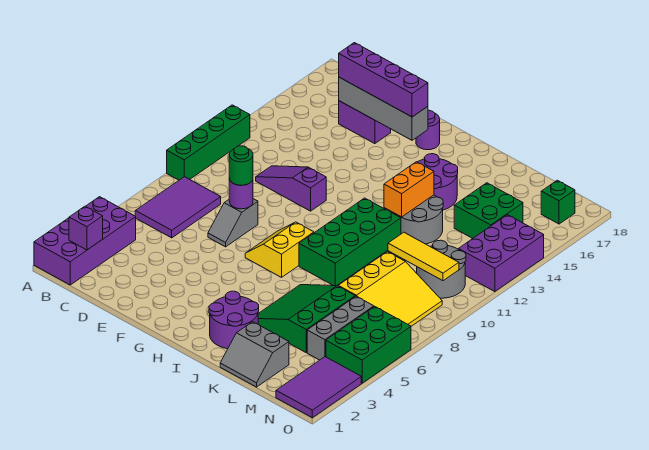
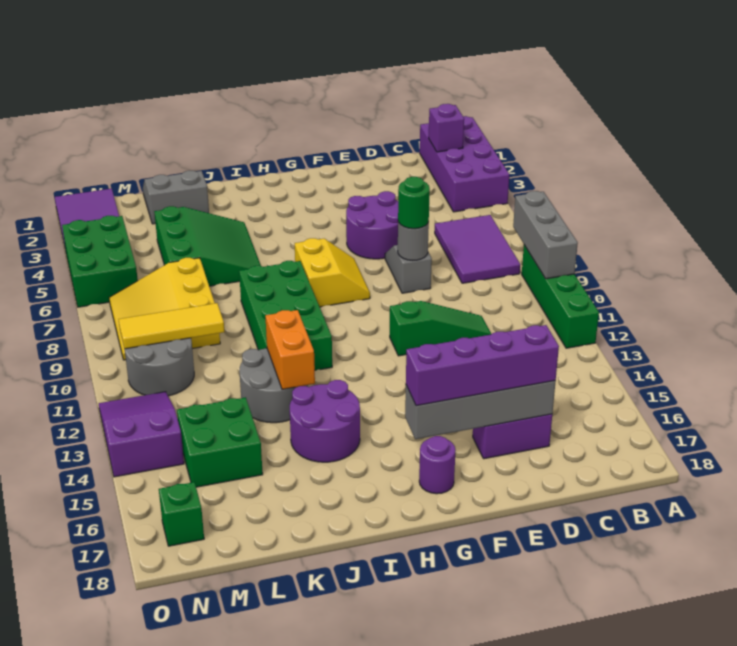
purple slope D11:F11 level 1 top F -> green slope D11:F11 level 1 top F
purple round brick E8 level 2 -> grey round brick E8 level 2
purple round brick I2:J3 level 1 -> purple round brick E5:F6 level 1
grey brick M4:M6 level 1 -> grey brick A8:A10 level 2
purple brick N12:O14 level 1 -> purple slope N12:O14 level 1 top 14

